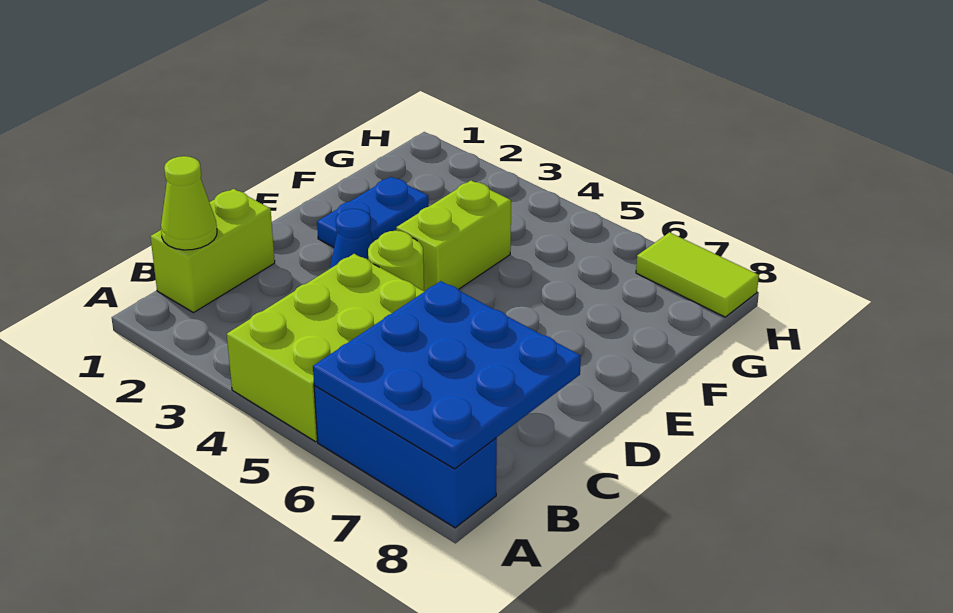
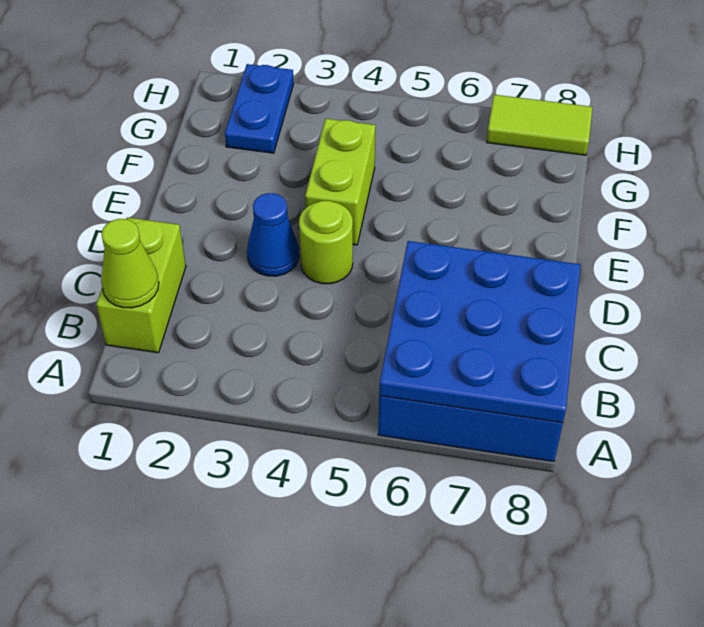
lime brick A4:C5 level 1 -> none
blue plate E2:F2 level 1 -> blue plate G2:H2 level 1

